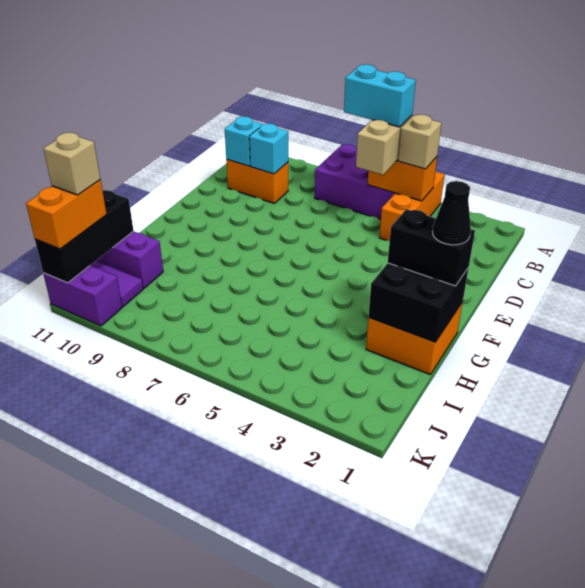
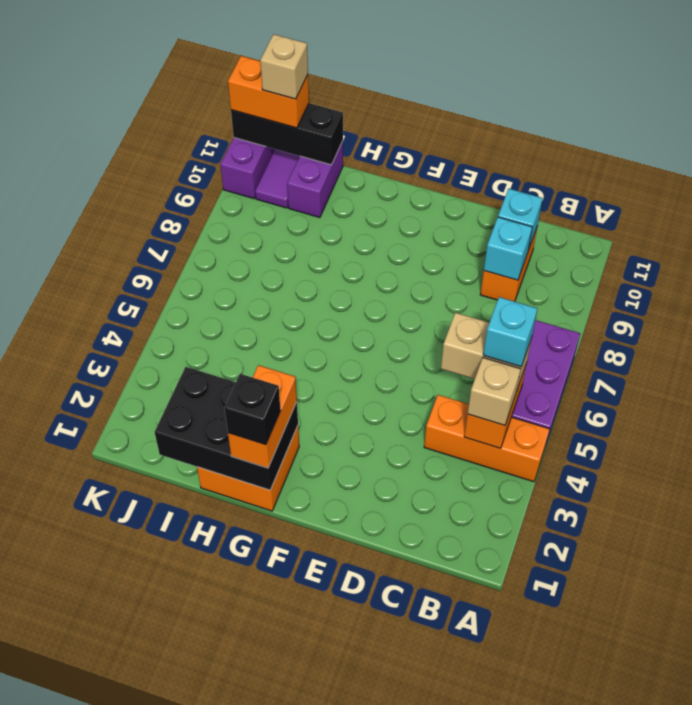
cyan brick B5:B6 level 4 -> cyan brick B5 level 4
black brick G1:H2 level 2 -> black brick G1:I2 level 2
black brick G1:G2 level 3 -> orange brick G1:G2 level 3
black cone G1 level 4 -> black brick G1 level 4

